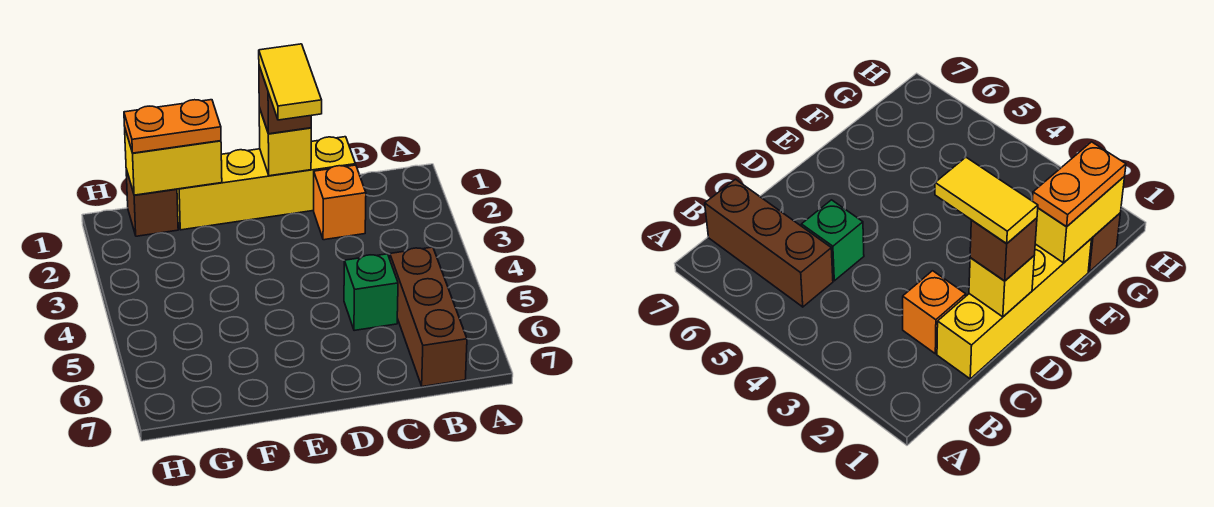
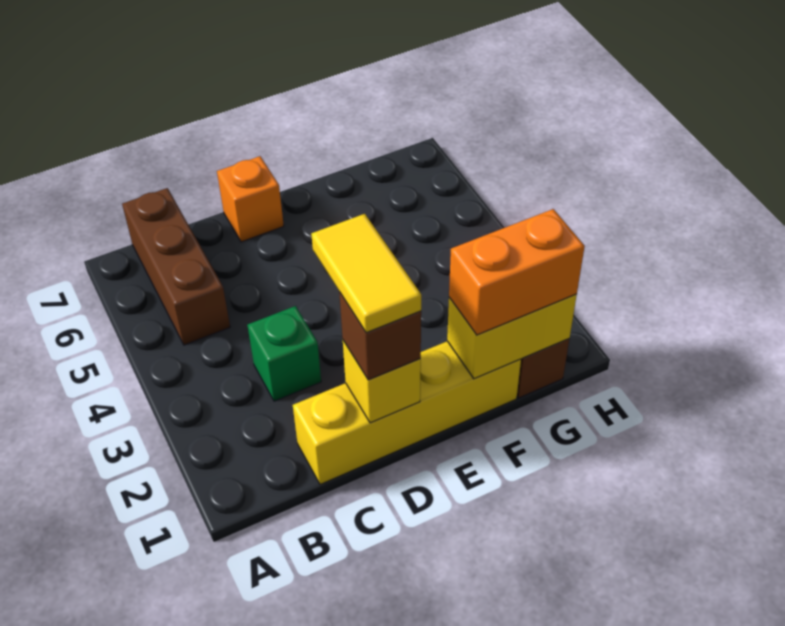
orange brick C2 level 1 -> orange brick D7 level 1
green brick C5 level 1 -> green brick C3 level 1
orange plate F1:G1 level 3 -> orange brick F1:G1 level 3

